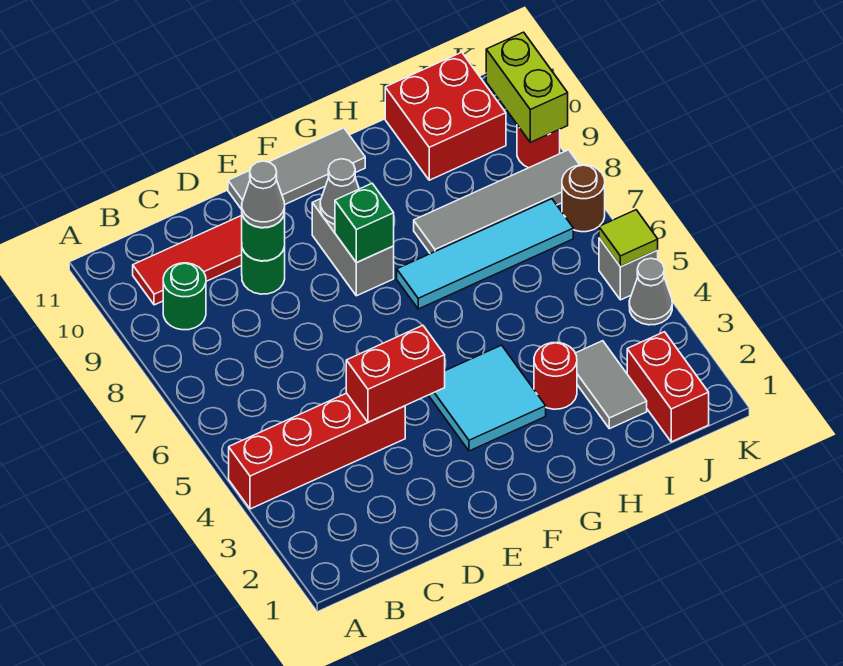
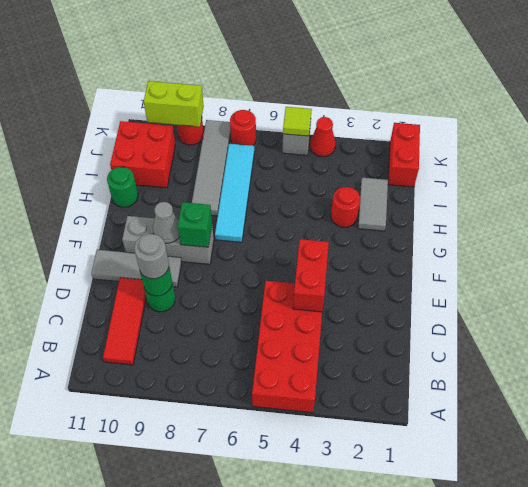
red brick A4:D4 level 1 -> red brick A4:D5 level 1
green round brick B9 level 1 -> green round brick H11 level 1
grey cone D9 level 3 -> grey round brick D9 level 3
grey tile E11:G11 level 1 -> grey tile E9:E11 level 1
cyan tile F3:G4 level 1 -> none
grey brick F8:F9 level 1 -> grey brick F8:F10 level 1
grey tile I2:I3 level 1 -> grey tile H2:I2 level 1
red brick J1:J2 level 1 -> red brick J1:K1 level 1
grey cone K4 level 1 -> red cone K4 level 1
brown round brick K7 level 1 -> red round brick K7 level 1

